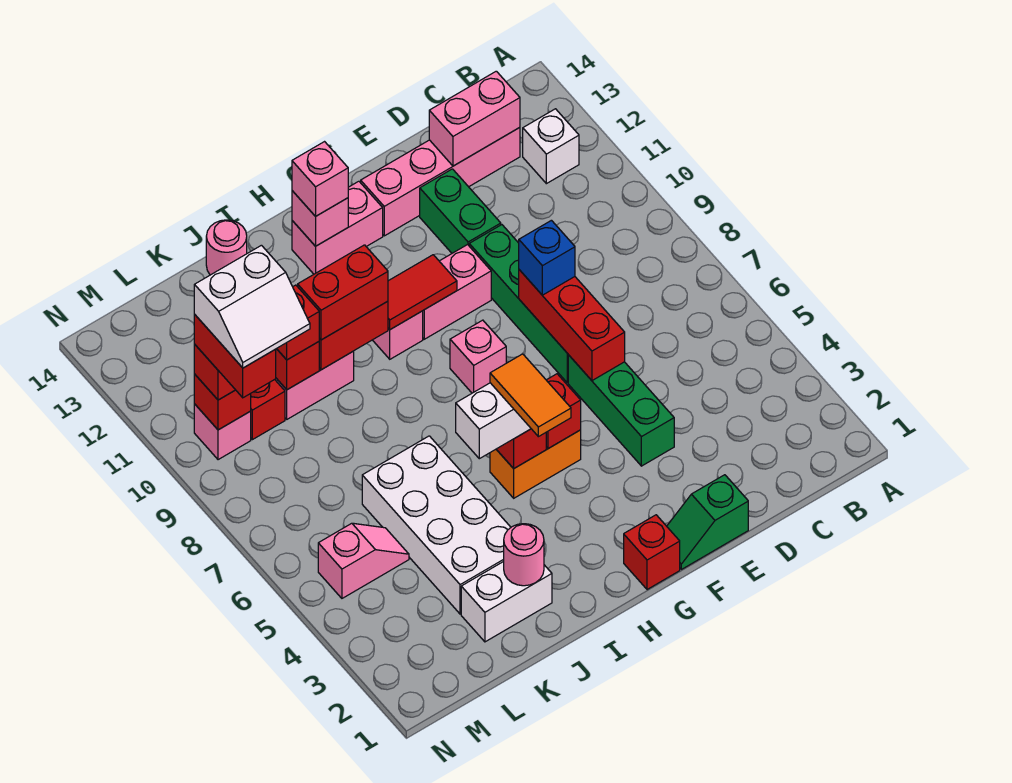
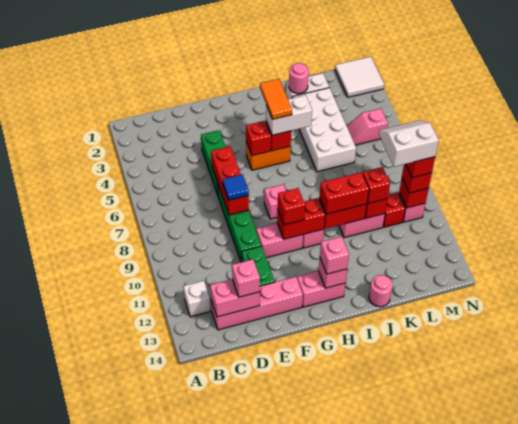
none -> pink brick D13 level 3
green slope E1:F1 level 1 top E -> none
blue brick E8 level 3 -> blue tile E8 level 3
red brick G1 level 1 -> red brick G10 level 3
red tile G10:H10 level 2 -> red brick G10:H10 level 2
none -> white tile M1:N2 level 1

